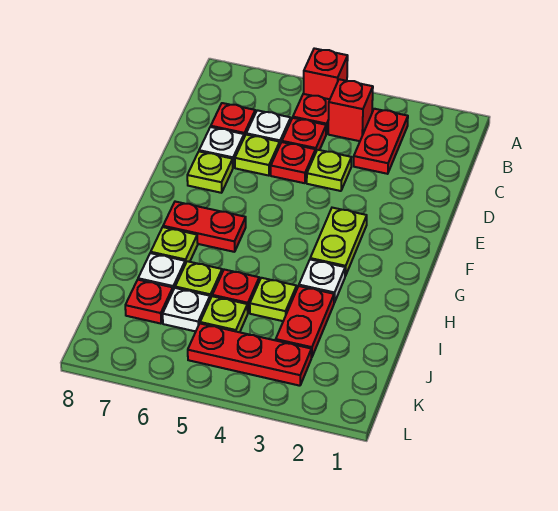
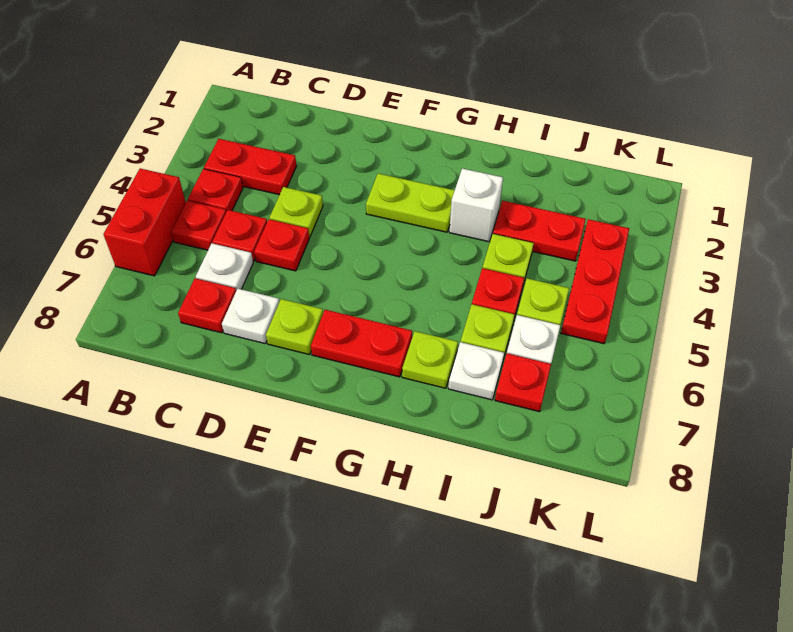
red brick A5 level 1 -> red brick A5:A6 level 1
red brick B4 level 1 -> red plate B4 level 1
lime plate D6 level 1 -> none
red plate G6:G7 level 1 -> red plate F7:G7 level 1
white plate H3 level 1 -> white brick H3 level 1

